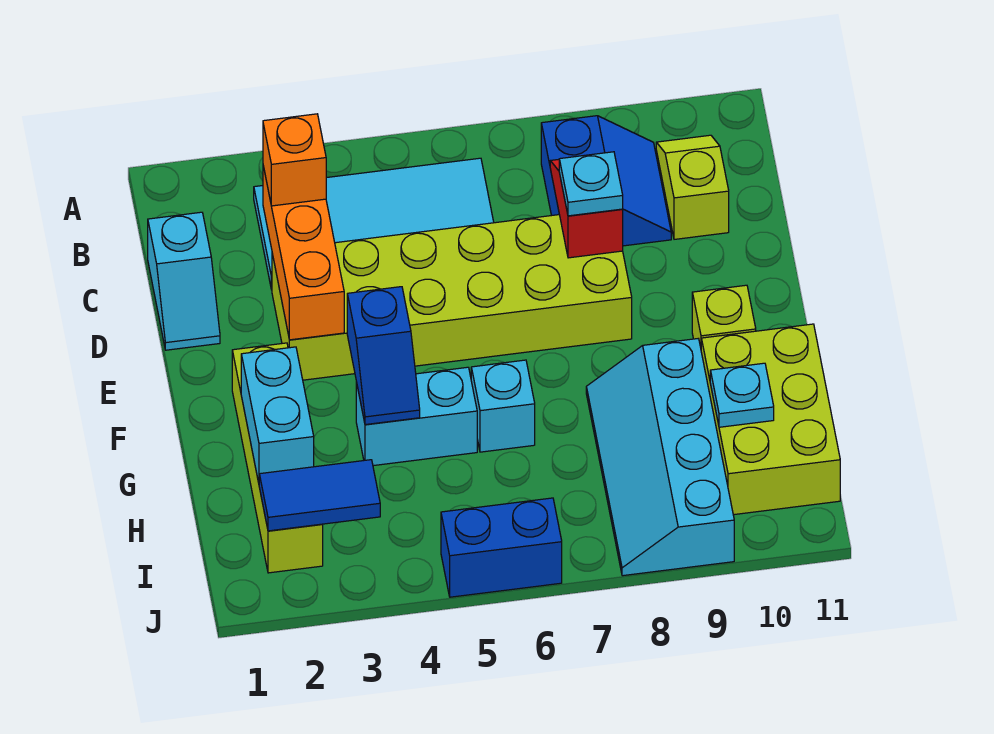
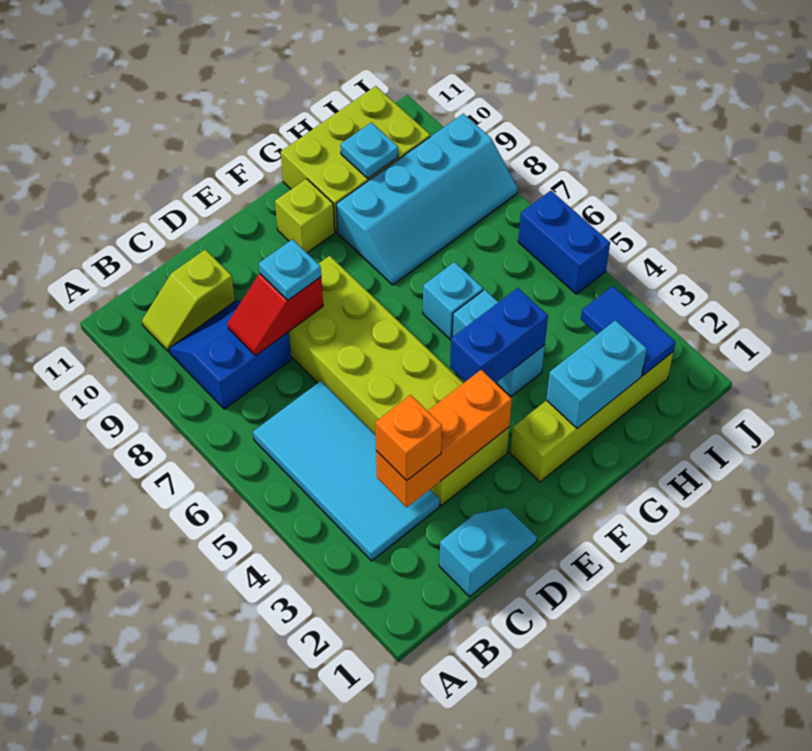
blue slope F4:G4 level 2 top F -> blue brick F4:G4 level 2

